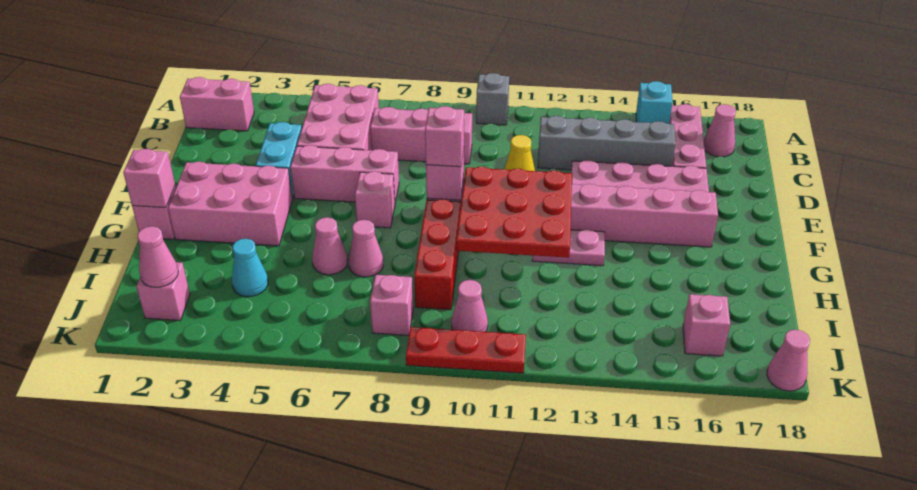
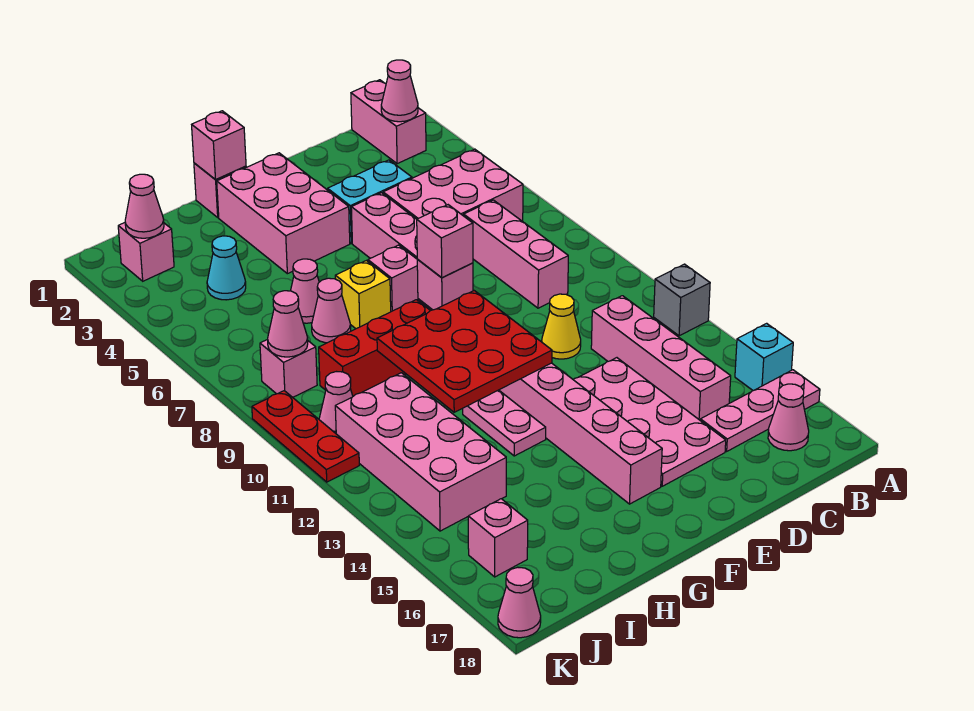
grey brick A10 level 1 -> grey brick A12 level 1
none -> pink cone B2 level 2
grey brick C12:C15 level 1 -> pink brick C12:C15 level 1
none -> yellow brick G7 level 1
none -> pink brick I11:J14 level 1
none -> pink cone J8 level 2

